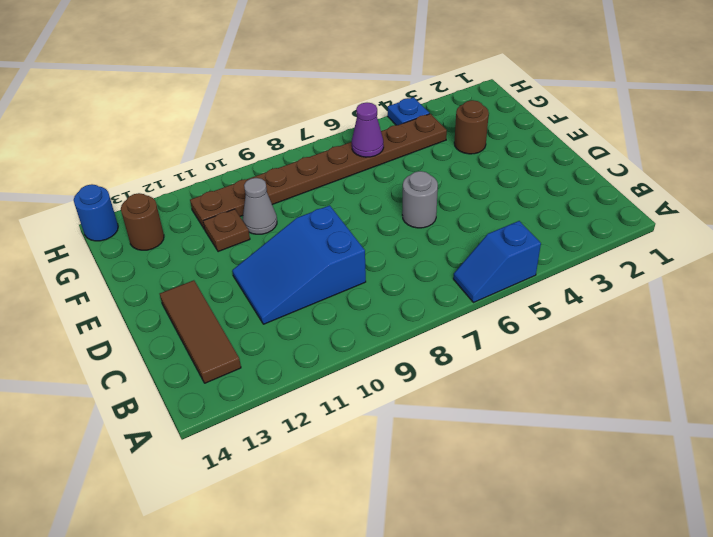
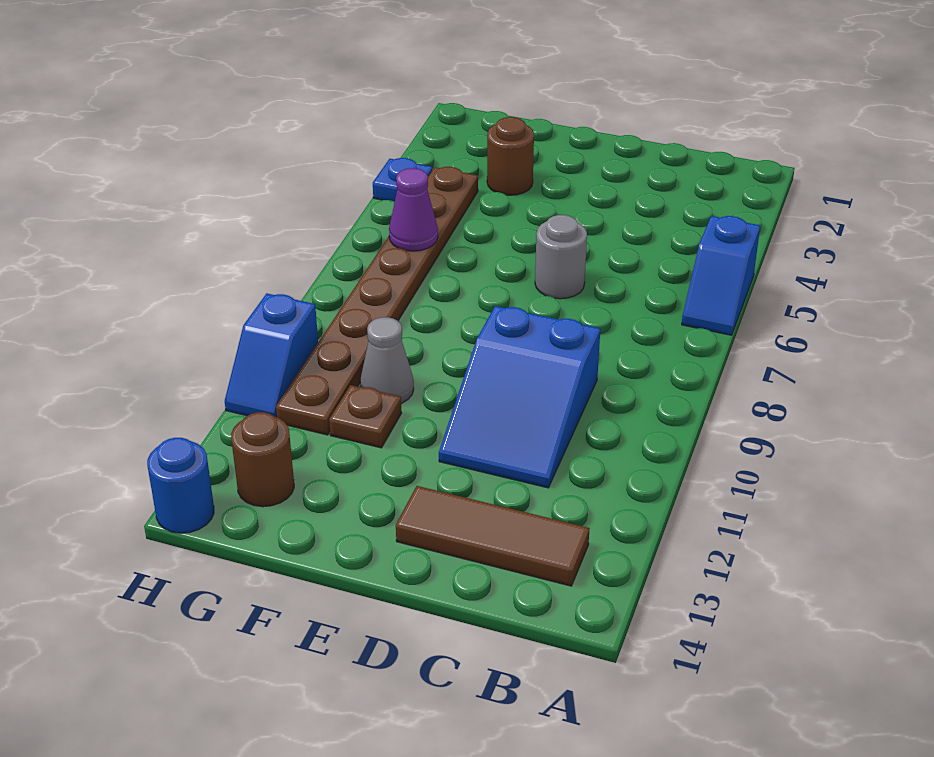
none -> blue slope H10:H11 level 1 top 10

